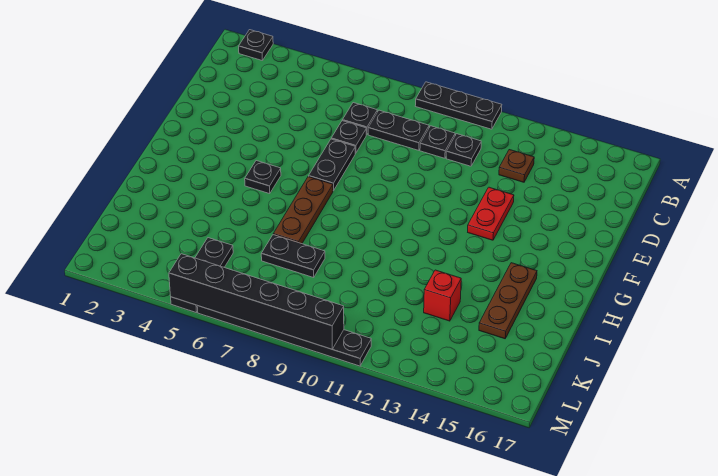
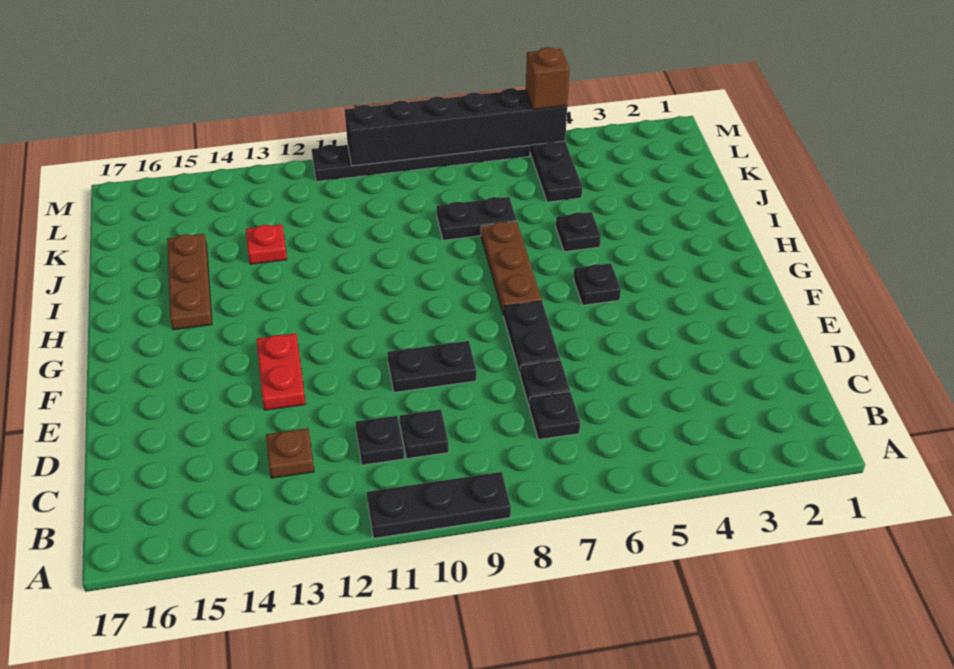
black plate A2 level 1 -> black plate I5 level 1
black plate C8:C9 level 1 -> black plate E9:E10 level 1
red brick J13 level 1 -> red plate J13 level 1
none -> brown brick M5 level 3

